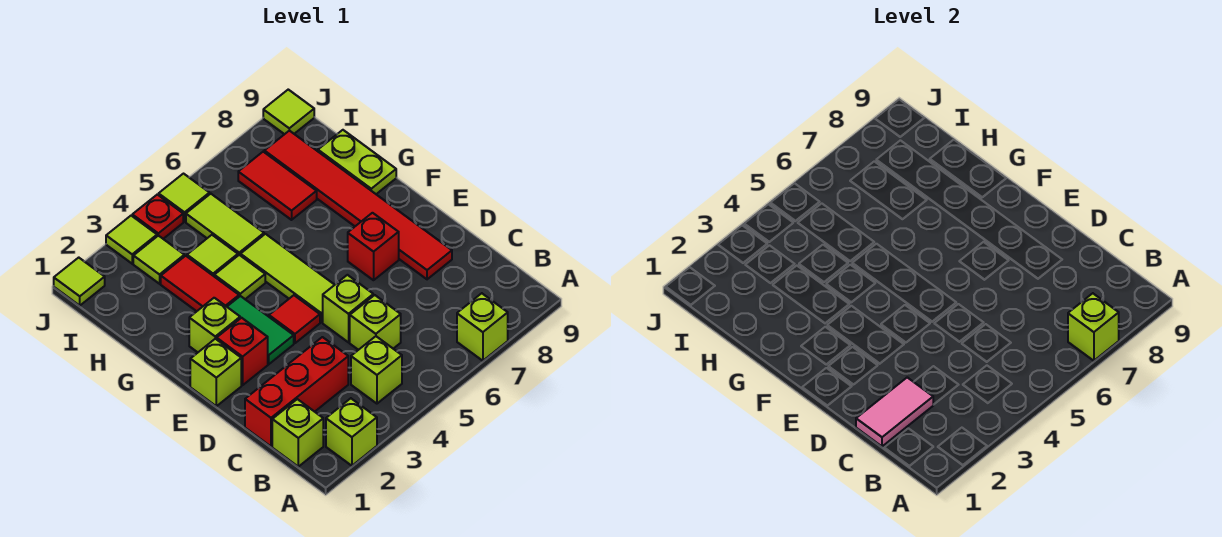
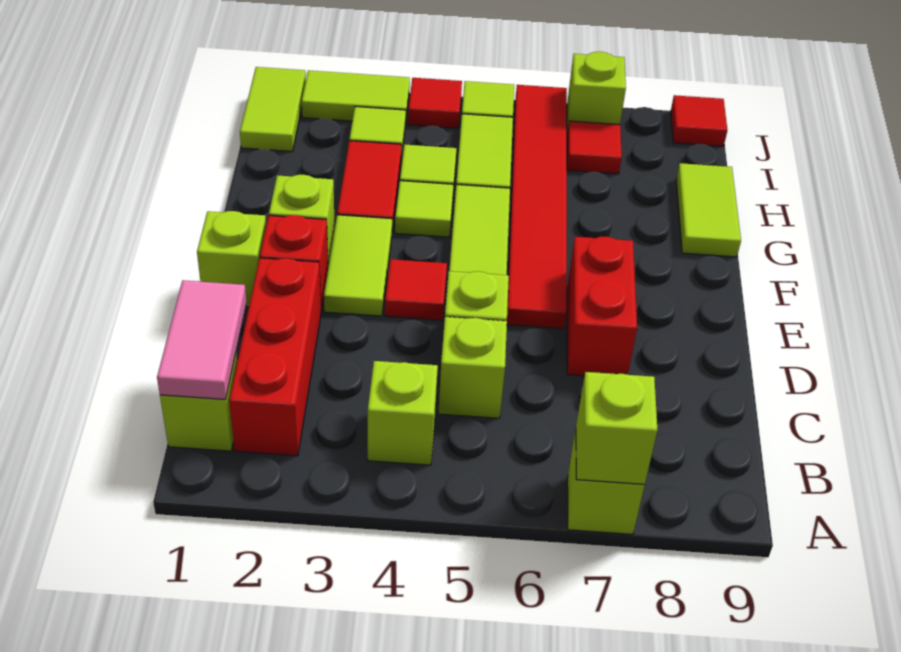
lime brick A2 level 1 -> lime brick J7 level 1
red brick C1:C3 level 1 -> red brick B2:D2 level 1
pink tile C1:C2 level 2 -> pink tile B1:C1 level 2
red tile D8:I8 level 1 -> red tile E6:J6 level 1
green tile E3:F3 level 1 -> lime tile E3:F3 level 1
red brick E7 level 1 -> red brick D7:E7 level 1
lime plate G9:H9 level 1 -> lime tile G9:H9 level 1
red tile H7:I7 level 1 -> red tile I7 level 1
lime tile J1 level 1 -> lime tile I1:J1 level 1
lime tile J3 level 1 -> lime tile J2:J3 level 1
red plate J4 level 1 -> red tile J4 level 1
lime tile J9 level 1 -> red tile J9 level 1

